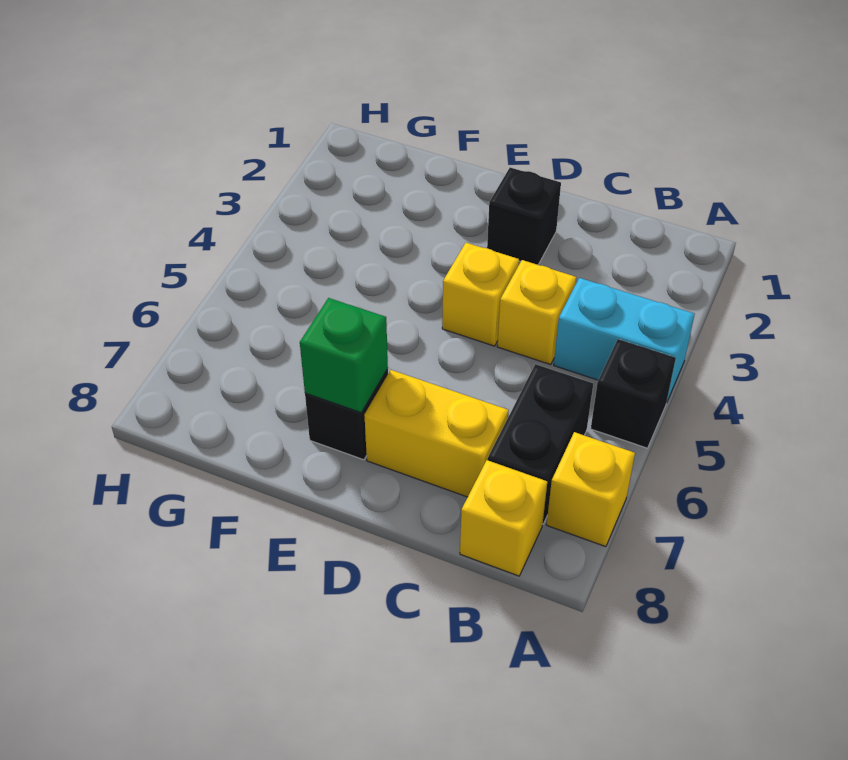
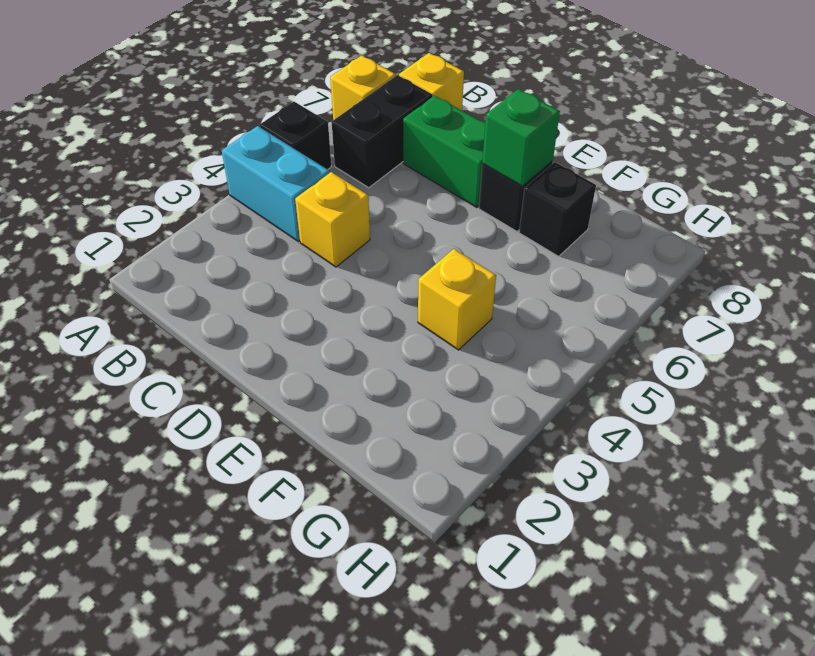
yellow brick C7:D7 level 1 -> green brick C7:D7 level 1
black brick D2 level 1 -> black brick F7 level 1
yellow brick D4 level 1 -> yellow brick F4 level 1

